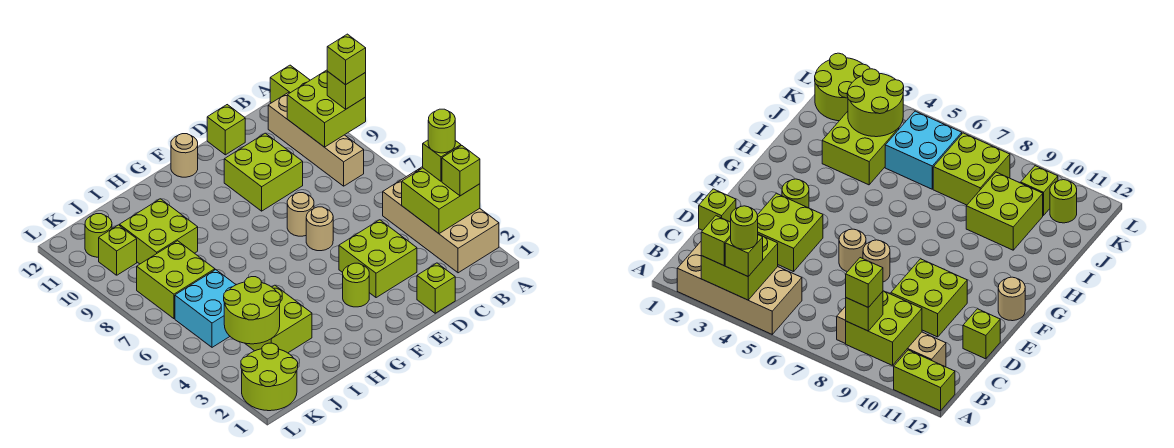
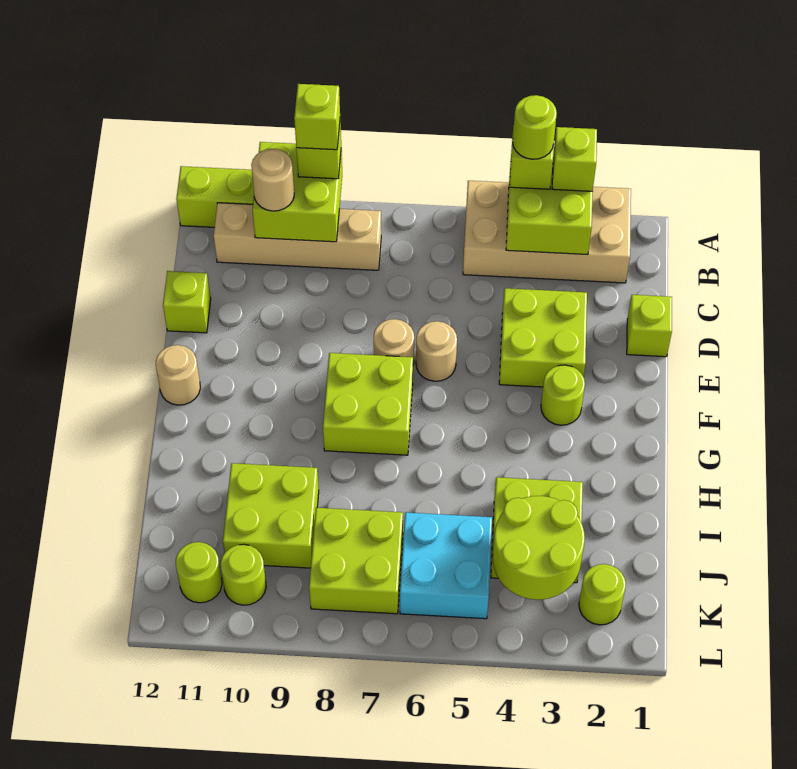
none -> tan round brick B10 level 3
lime brick D9:E10 level 1 -> lime brick F7:G8 level 1
lime round brick K1:L2 level 1 -> lime round brick K2 level 1
lime brick K10 level 1 -> lime round brick K10 level 1

